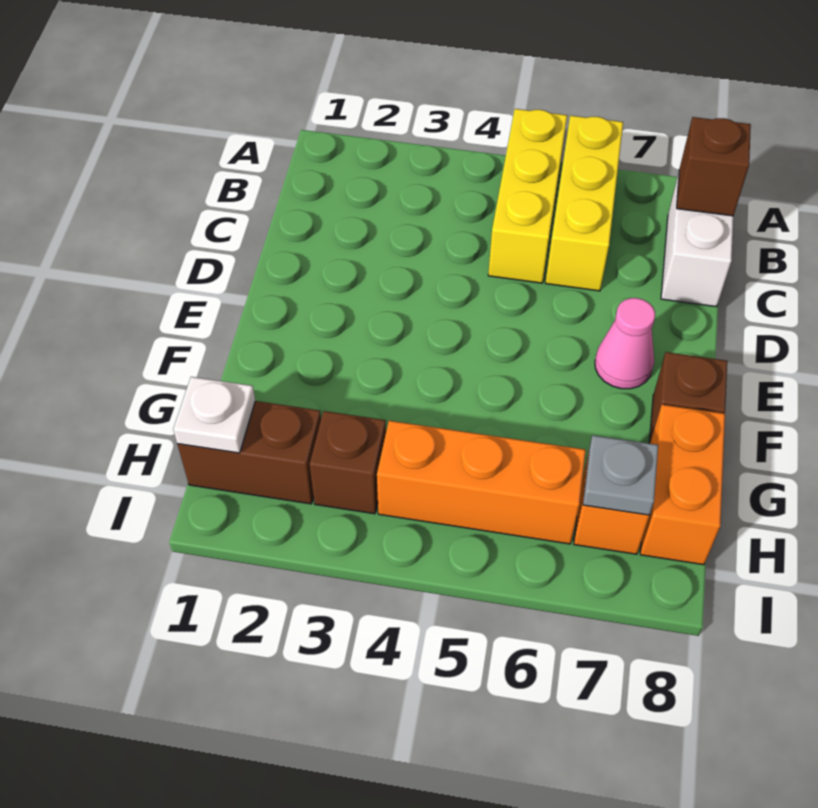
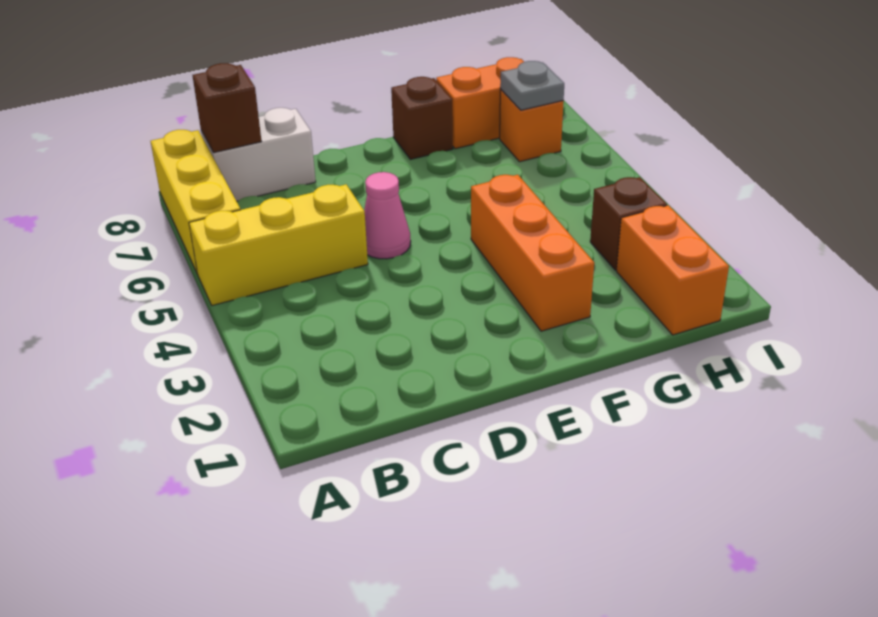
yellow brick A6:C6 level 1 -> yellow brick A6:A8 level 1
pink cone E7 level 1 -> pink cone D5 level 1
brown brick H1:H2 level 1 -> orange brick H1:H2 level 1
white plate H1 level 2 -> none
orange brick H4:H6 level 1 -> orange brick F2:F4 level 1

